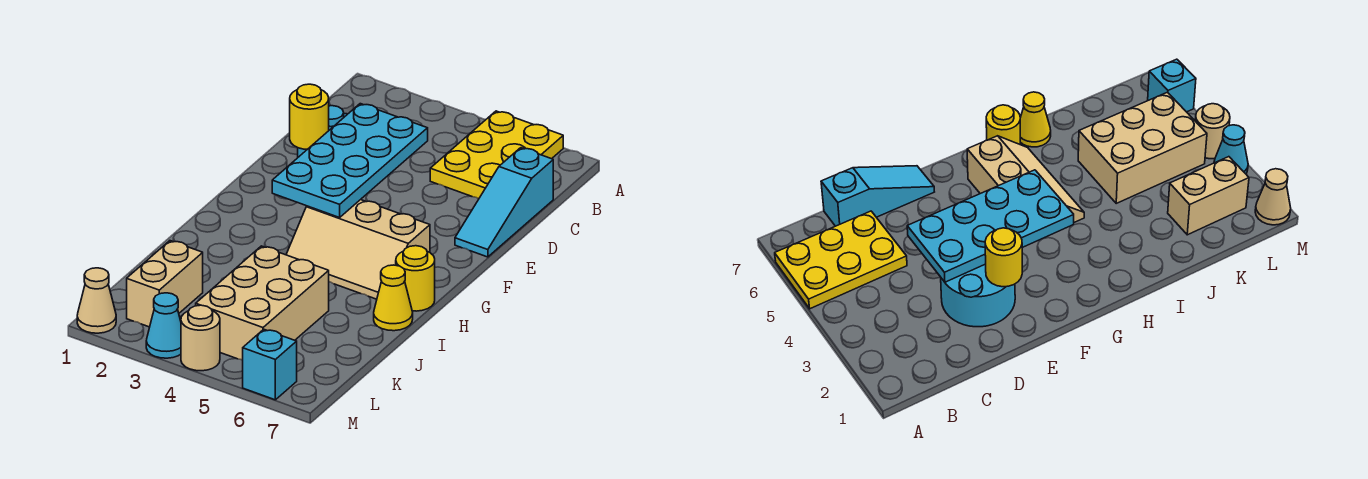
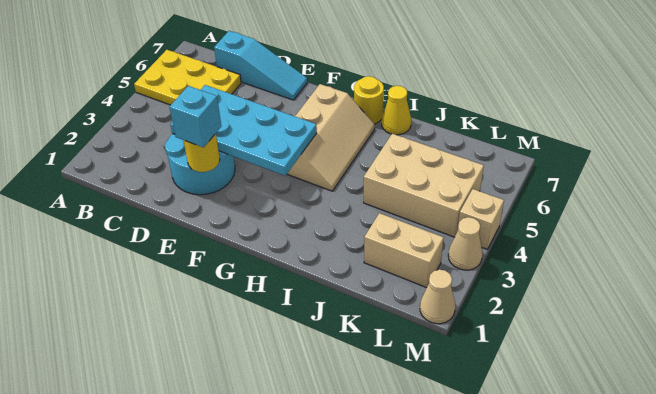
cyan cone M3 level 1 -> tan cone M3 level 1
tan round brick M4 level 1 -> tan brick M4 level 1
cyan brick M6 level 1 -> cyan brick E2 level 3

